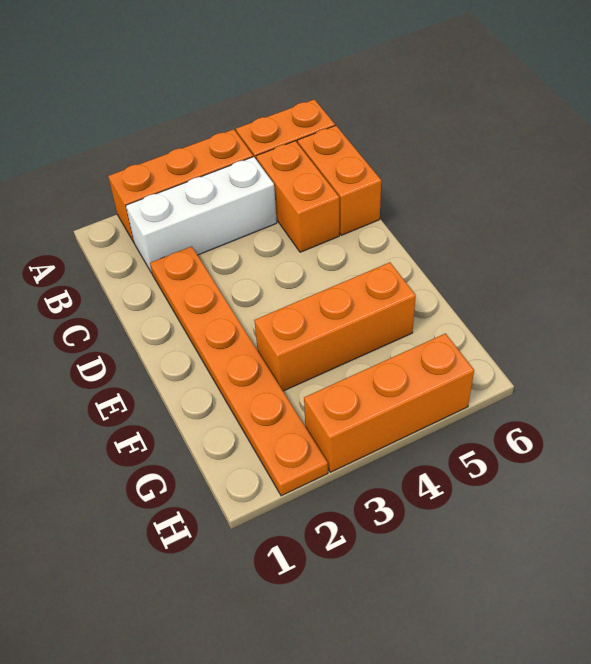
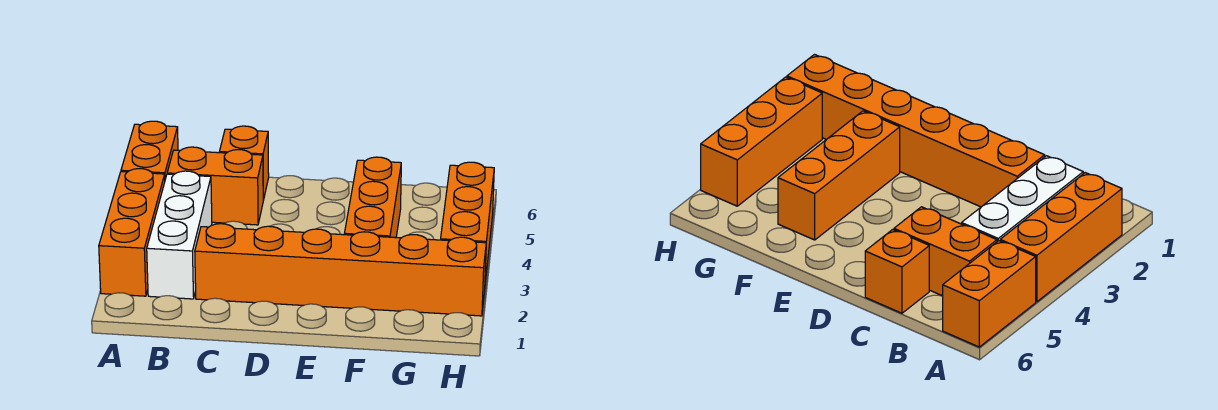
orange brick B6:C6 level 1 -> orange brick C6 level 1
orange plate C2:H2 level 1 -> orange brick C2:H2 level 1

